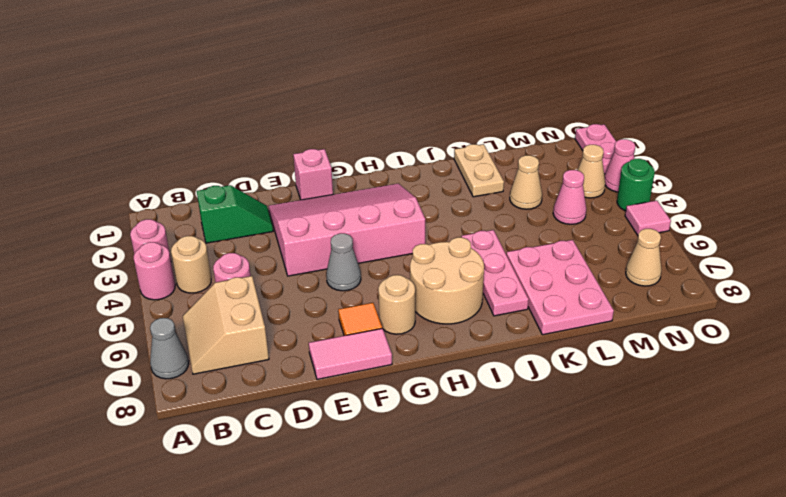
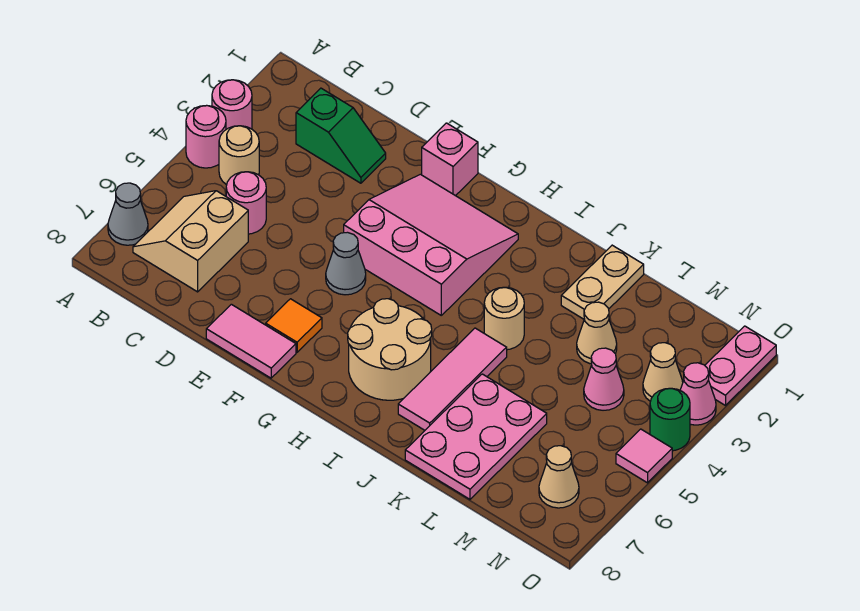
pink slope E2:H4 level 1 top 4 -> pink slope F2:H4 level 1 top 4
tan round brick G7 level 1 -> tan round brick J4 level 1
pink plate J5:J7 level 1 -> pink tile J5:J7 level 1

